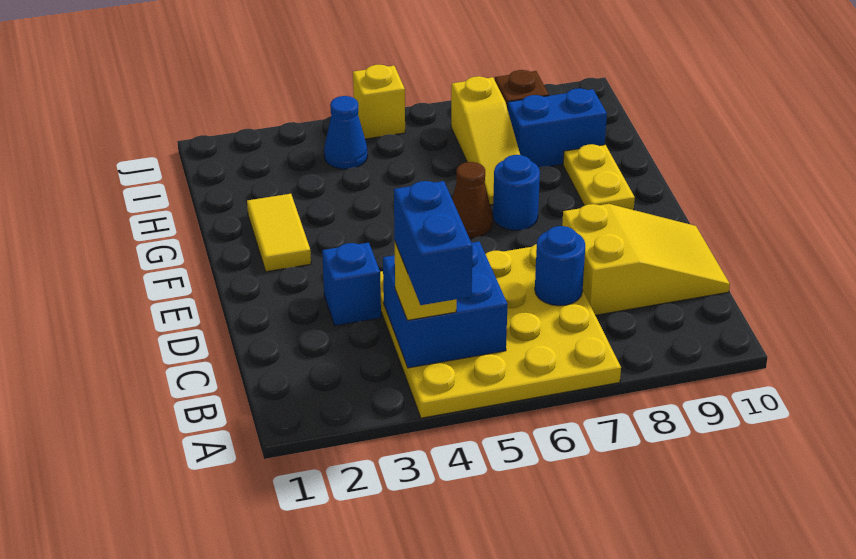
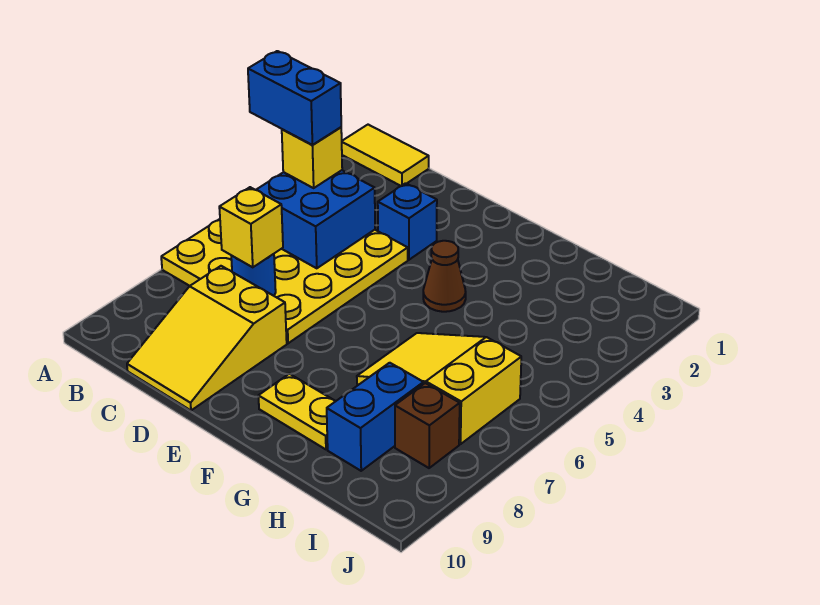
yellow tile F2:G2 level 1 -> yellow tile A1:B1 level 1
brown cone F6 level 1 -> brown cone F4 level 1
blue round brick F7 level 1 -> none
yellow slope G7:I7 level 1 top I -> yellow slope G6:I7 level 1 top I
blue cone I4 level 1 -> none
yellow brick J5 level 1 -> yellow brick C7 level 3

